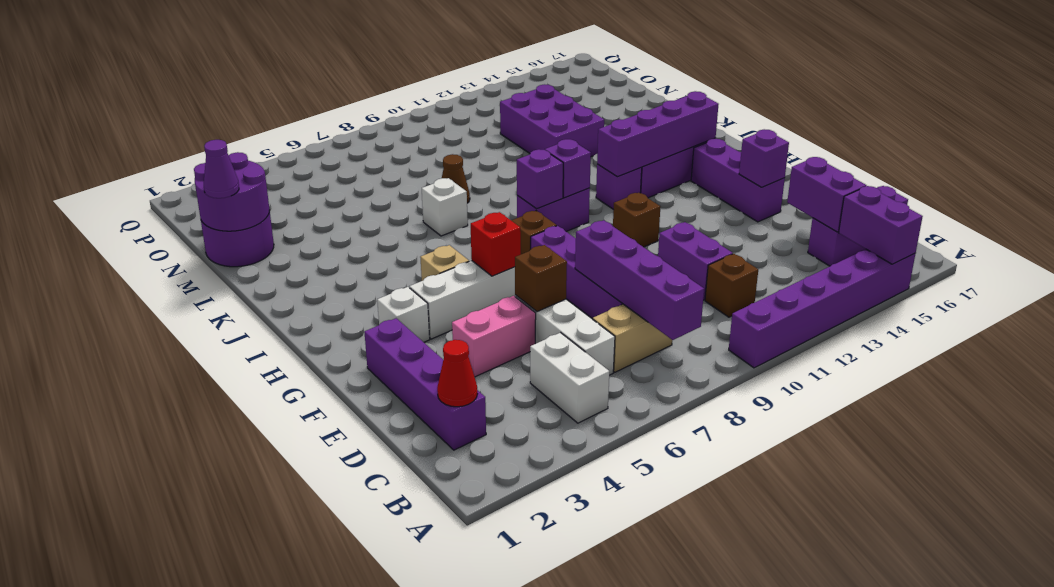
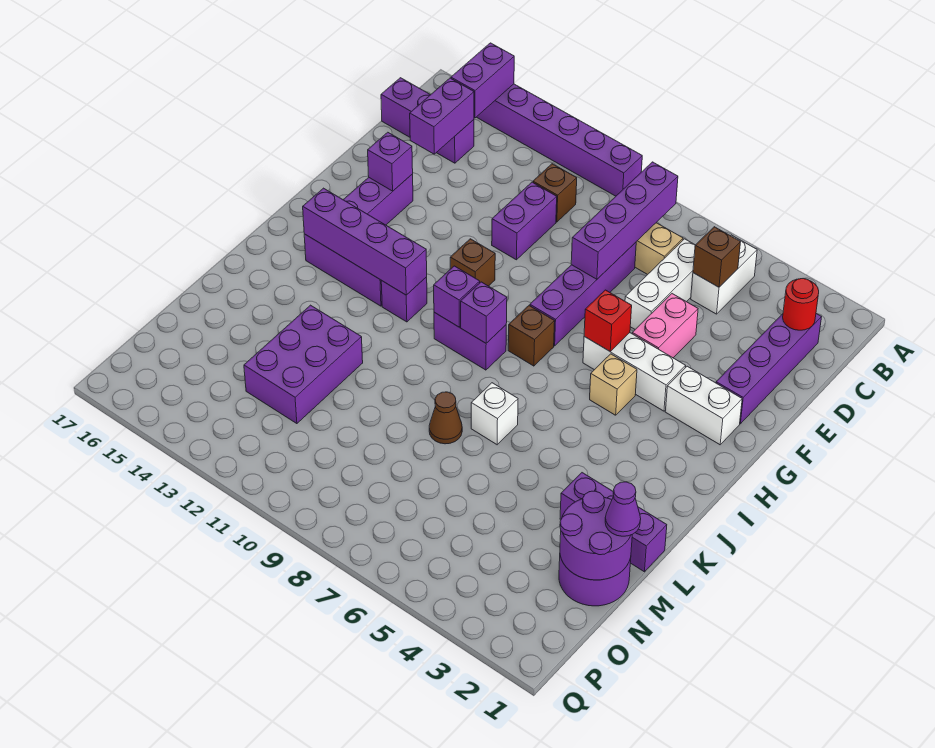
red cone C2 level 2 -> red round brick C2 level 2
pink brick E4:E5 level 1 -> pink brick E5:F5 level 1
brown brick E6 level 2 -> brown brick C5 level 2
white brick G3 level 1 -> white brick G2:G3 level 1
none -> purple brick L1:L3 level 1

